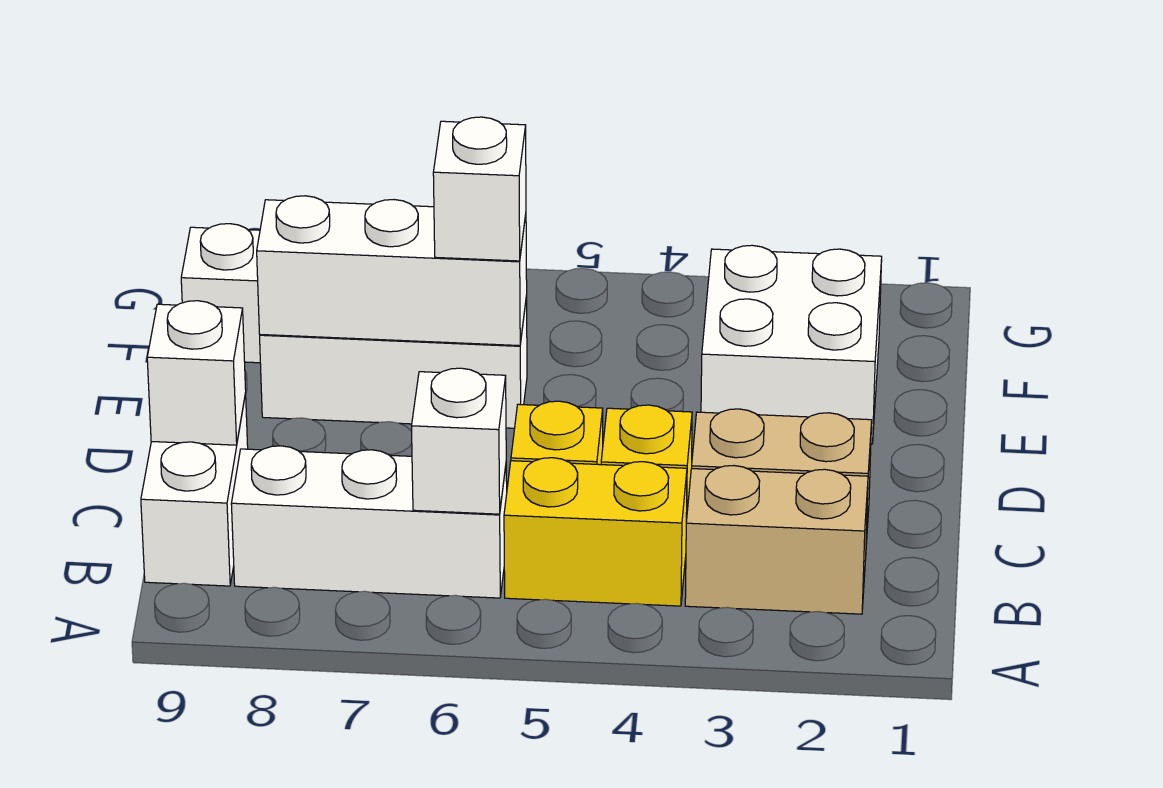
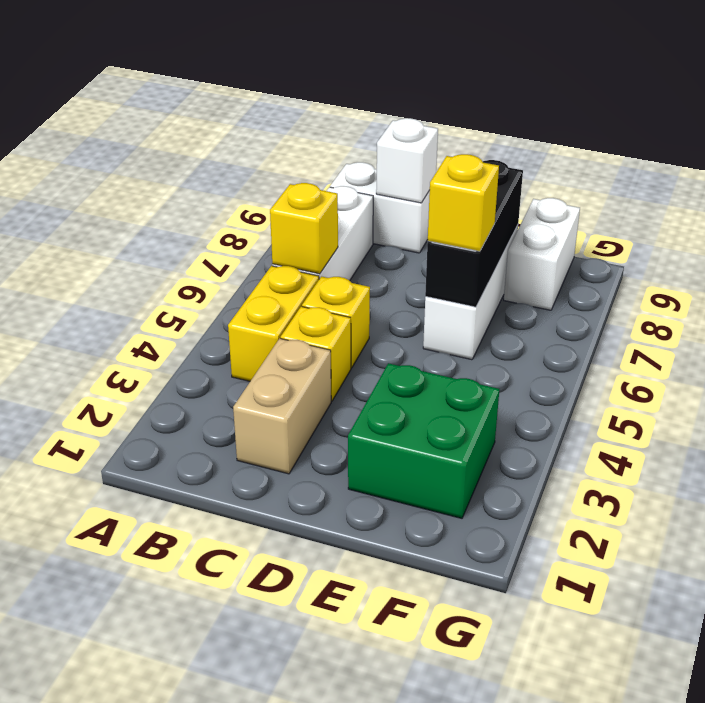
tan brick B2:B3 level 1 -> none
white brick B6 level 2 -> yellow brick B6 level 2
white brick E2:F3 level 1 -> green brick E2:F3 level 1
white brick E6:E8 level 2 -> black brick E6:E8 level 2
white brick E6 level 3 -> yellow brick E6 level 3

